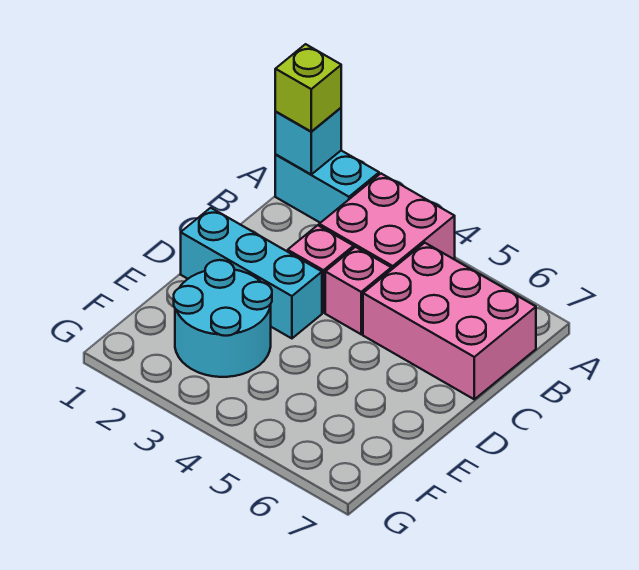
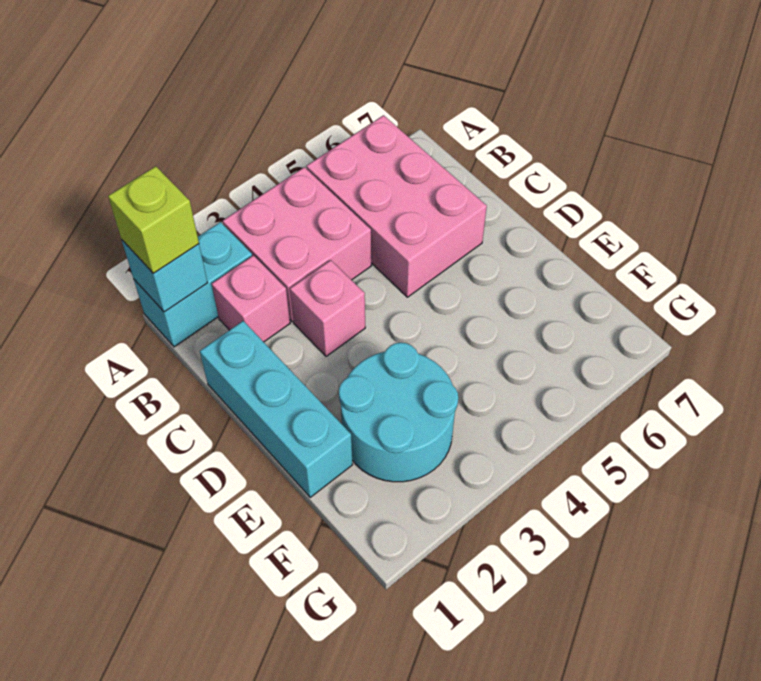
pink brick B5:C7 level 1 -> pink brick A5:C6 level 1
pink brick C4 level 1 -> pink brick B2 level 1
cyan brick D1:D3 level 1 -> cyan brick C1:E1 level 1

